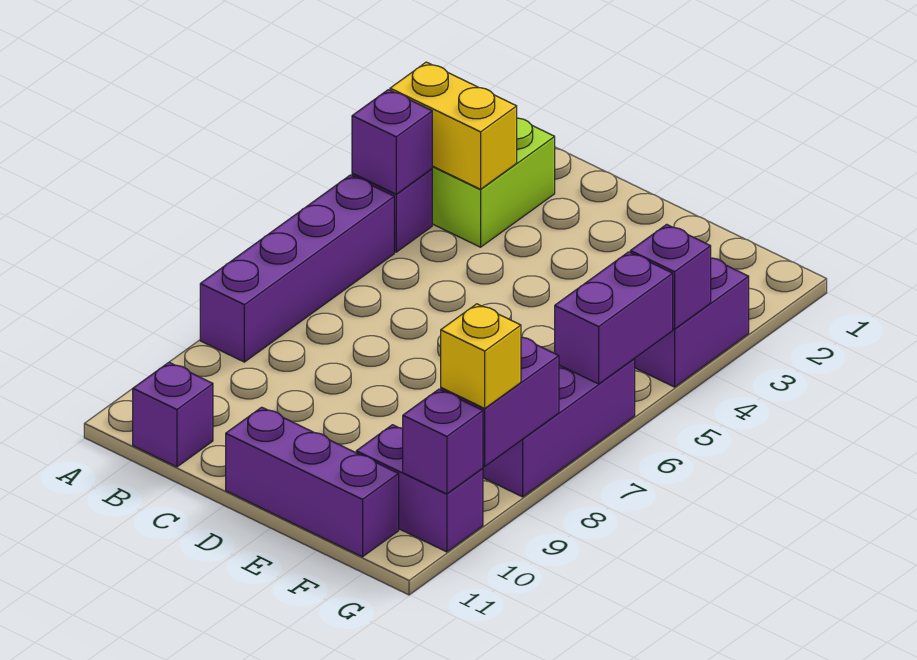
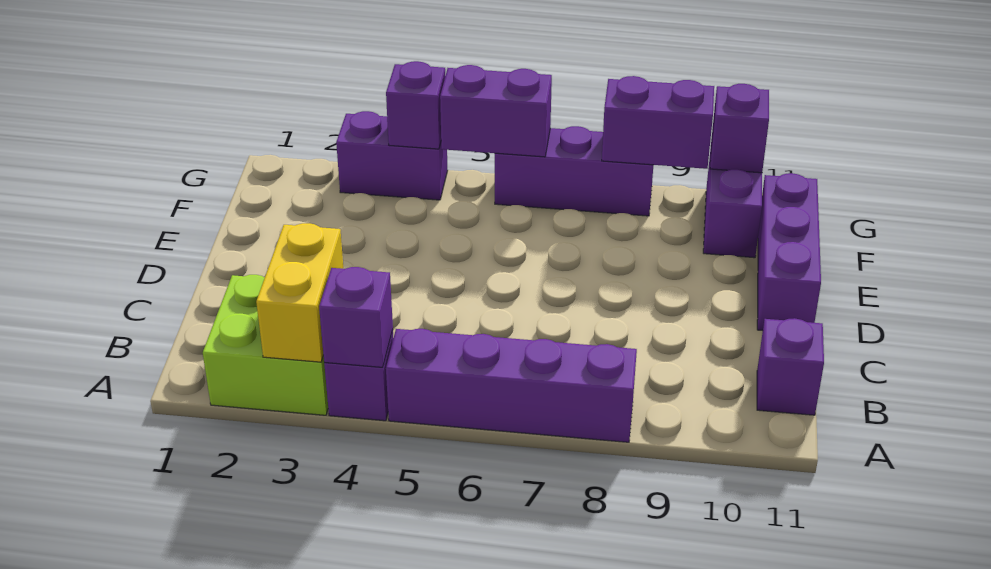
yellow brick G9 level 3 -> none

